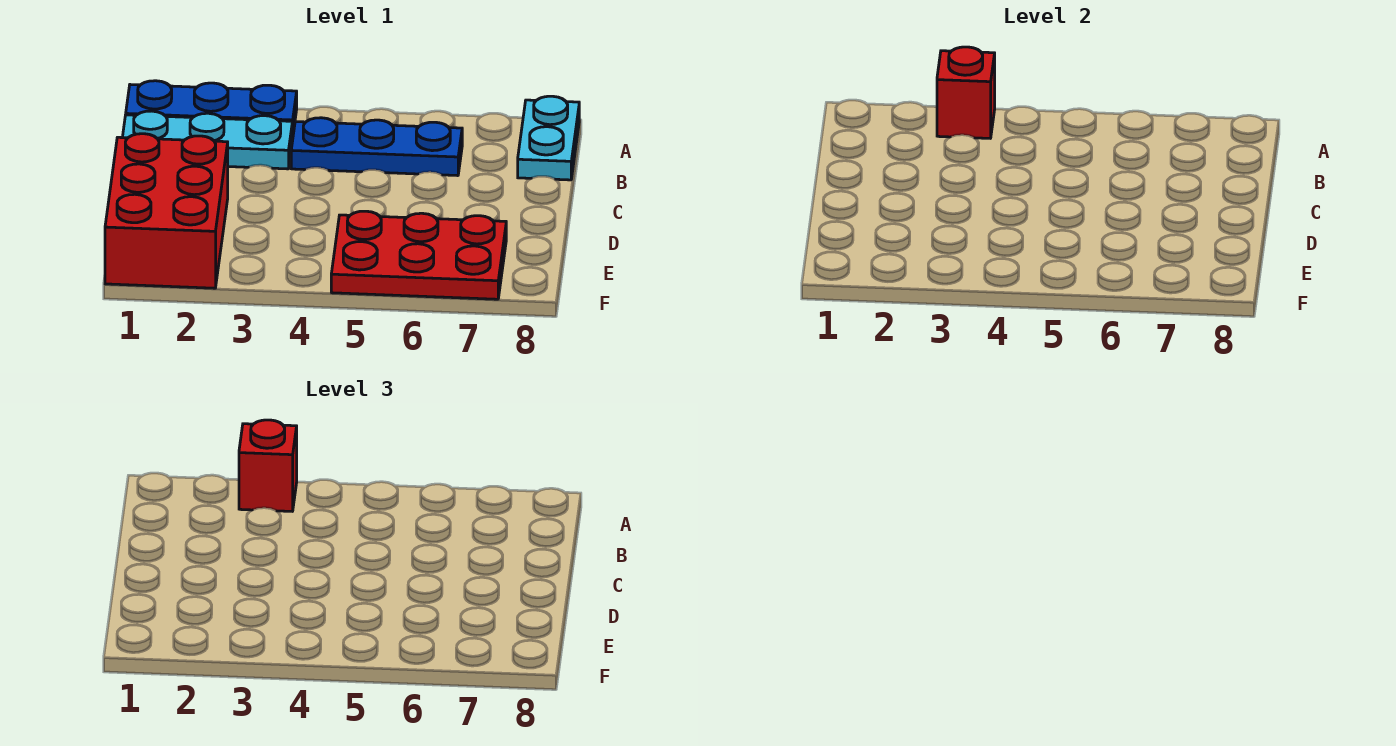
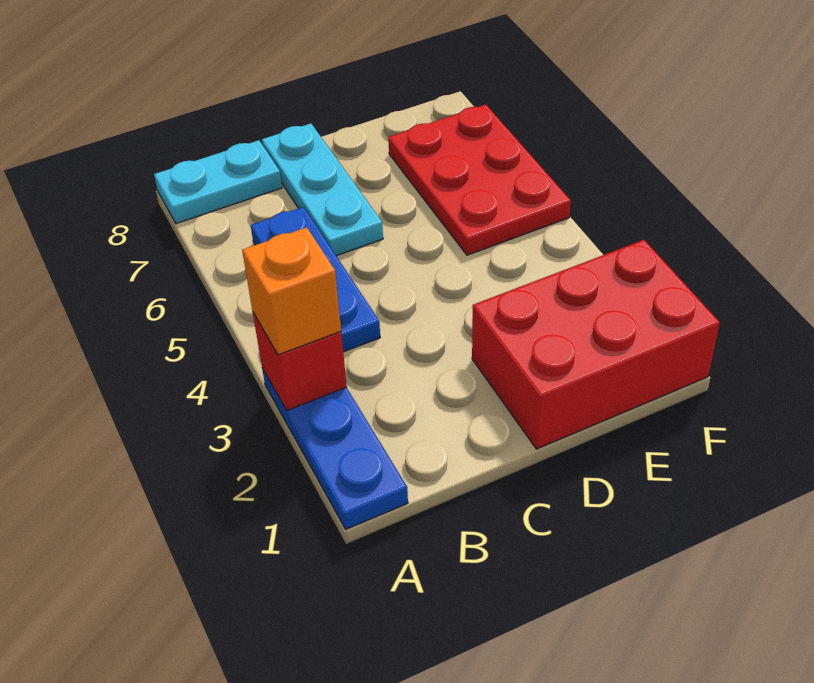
red brick A3 level 3 -> orange brick A3 level 3
cyan plate B1:B3 level 1 -> cyan plate C6:C8 level 1

